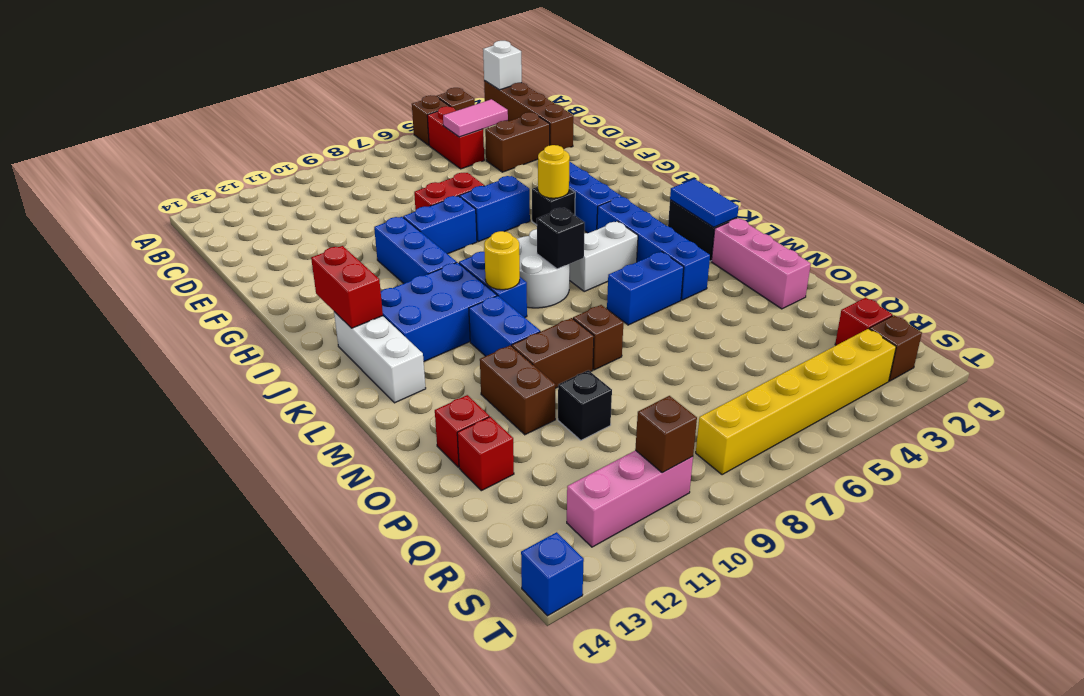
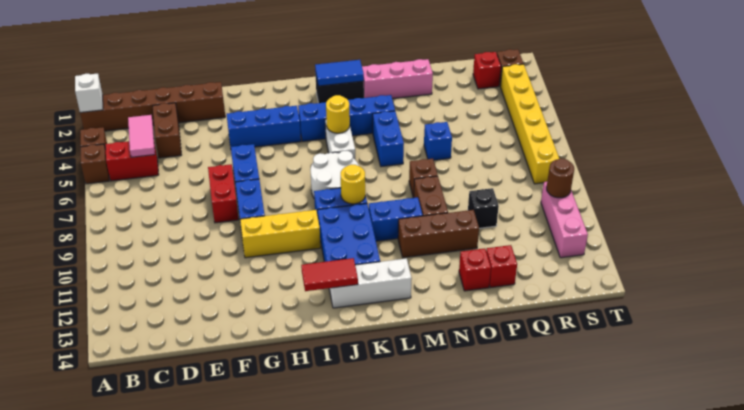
brown brick A2:D2 level 1 -> brown brick A2:F2 level 1
blue brick G10:I10 level 1 -> yellow brick G10:I10 level 1
black brick H5 level 1 -> none
yellow round brick H5 level 2 -> yellow round brick K5 level 2
red brick I13:J13 level 2 -> red tile I13:J13 level 2
black brick K7 level 2 -> none
brown brick N11:O11 level 1 -> brown brick M11:O11 level 1
brown brick S10 level 2 -> brown round brick S10 level 2
blue brick T14 level 1 -> blue brick O6 level 1

